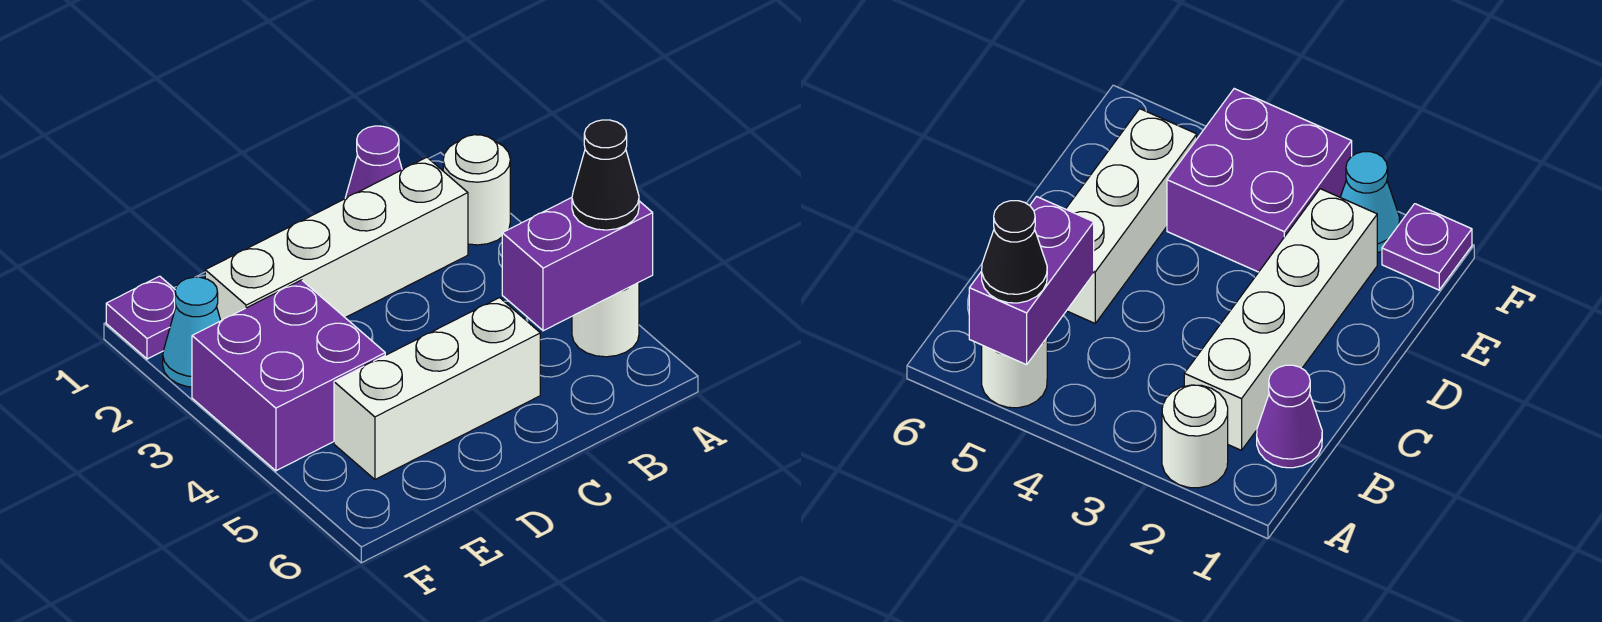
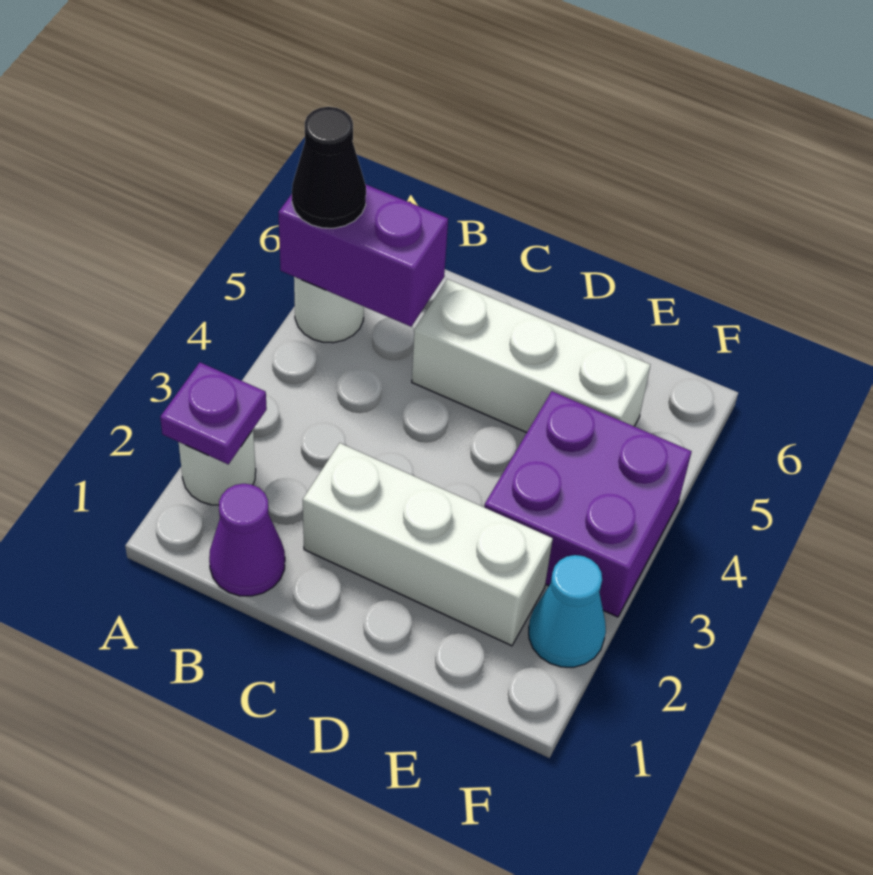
white brick B2:E2 level 1 -> white brick C2:E2 level 1
purple plate F1 level 1 -> purple plate A2 level 2

